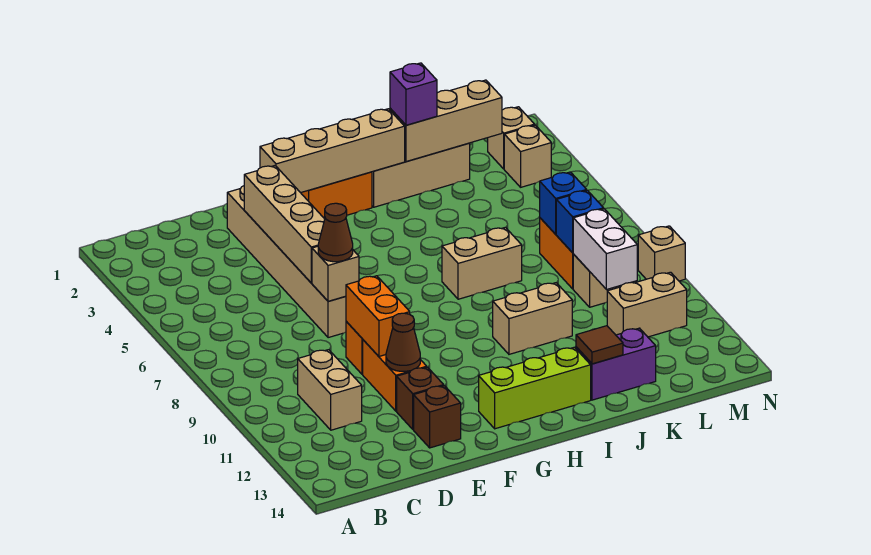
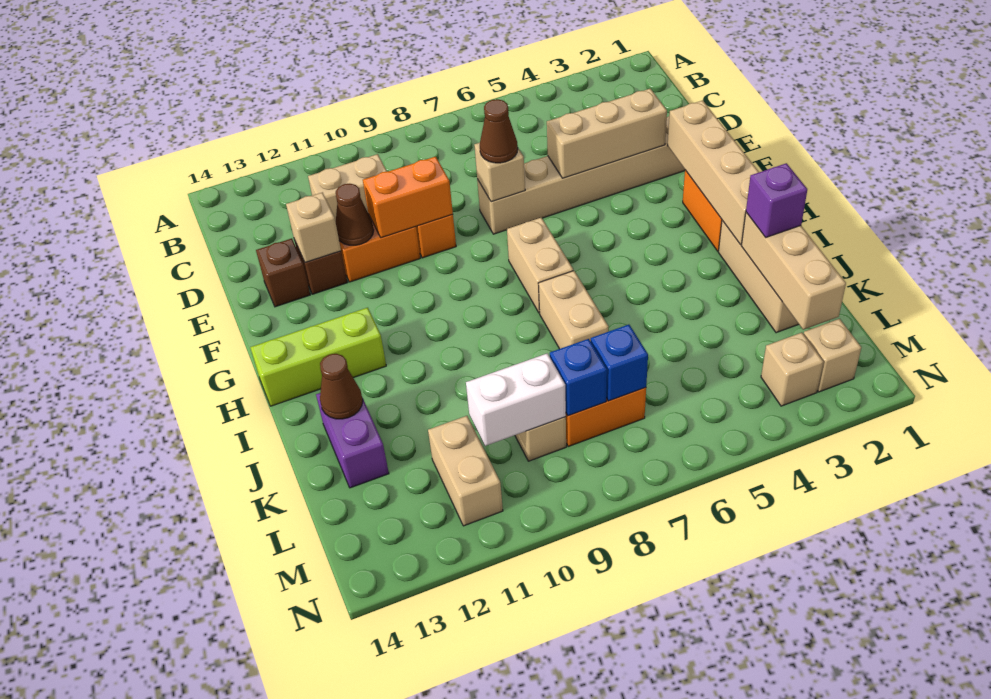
tan brick E3:E6 level 2 -> tan brick E3:E5 level 2
lime brick G13:I13 level 1 -> lime brick H12:H14 level 1
tan brick I10:J10 level 1 -> tan brick G7:H7 level 1
brown tile J13 level 2 -> brown cone J13 level 2
tan brick N9 level 1 -> tan brick E12 level 2

